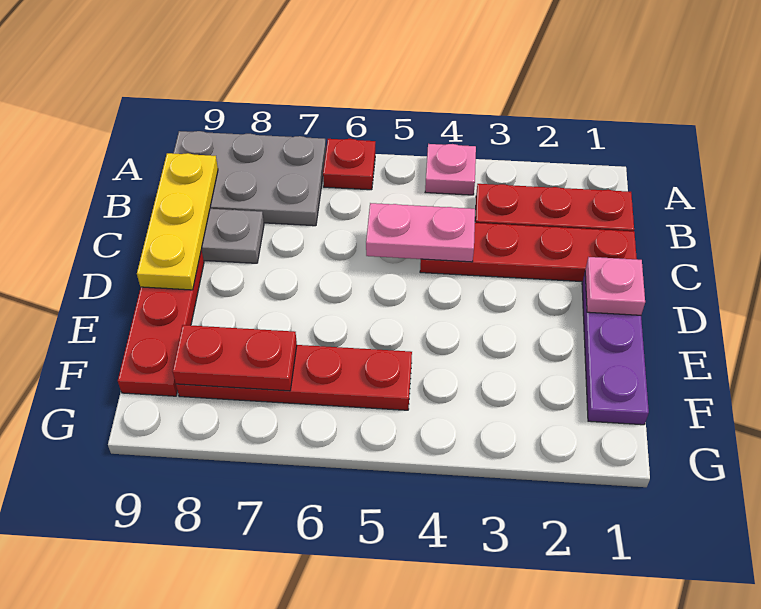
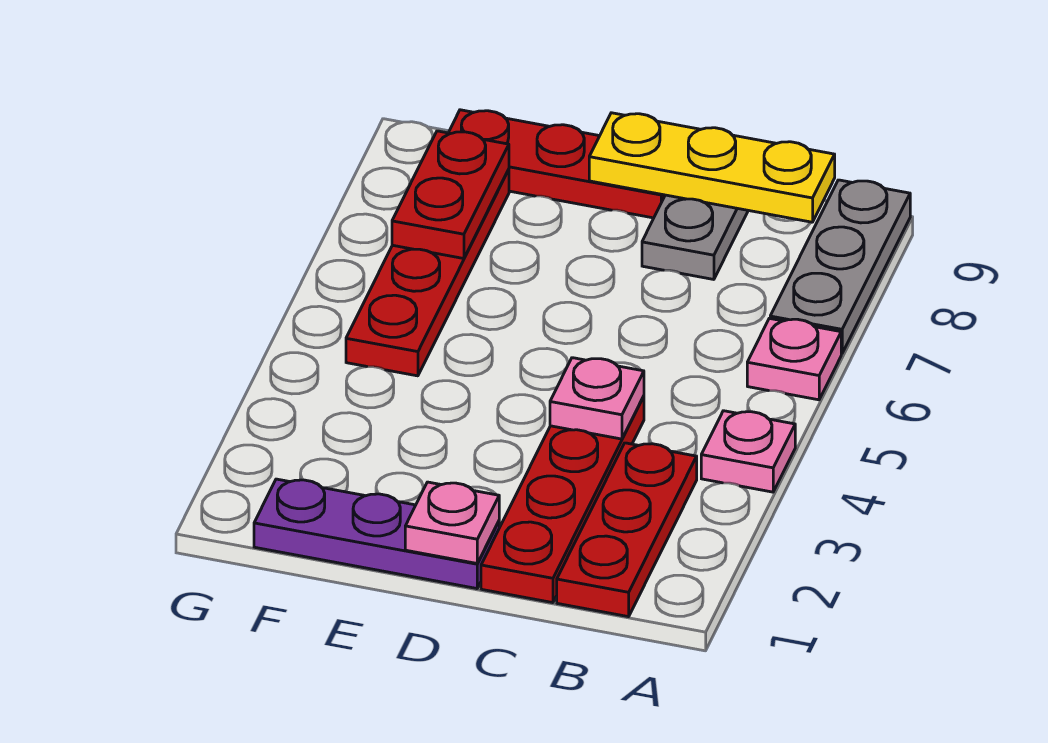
red plate A6 level 1 -> pink plate A6 level 1
grey plate A7:B9 level 1 -> grey plate A7:A9 level 1
pink plate C4:C5 level 2 -> pink plate C4 level 2

